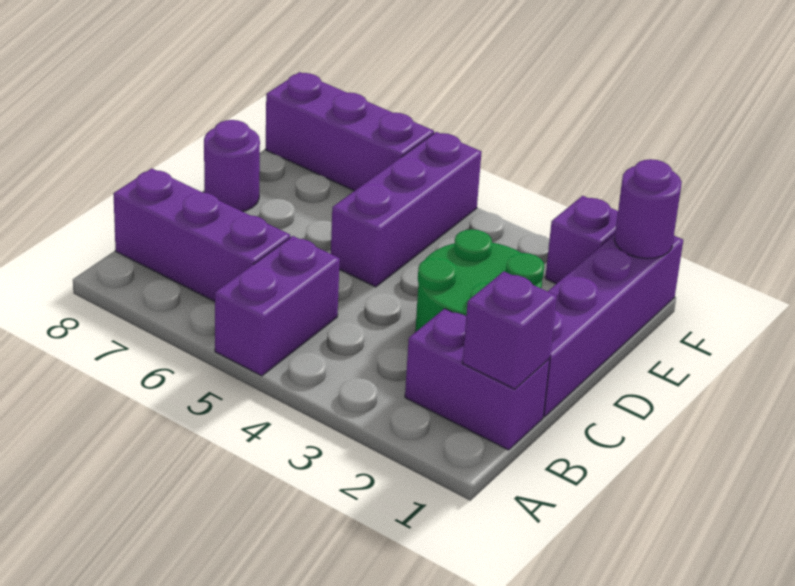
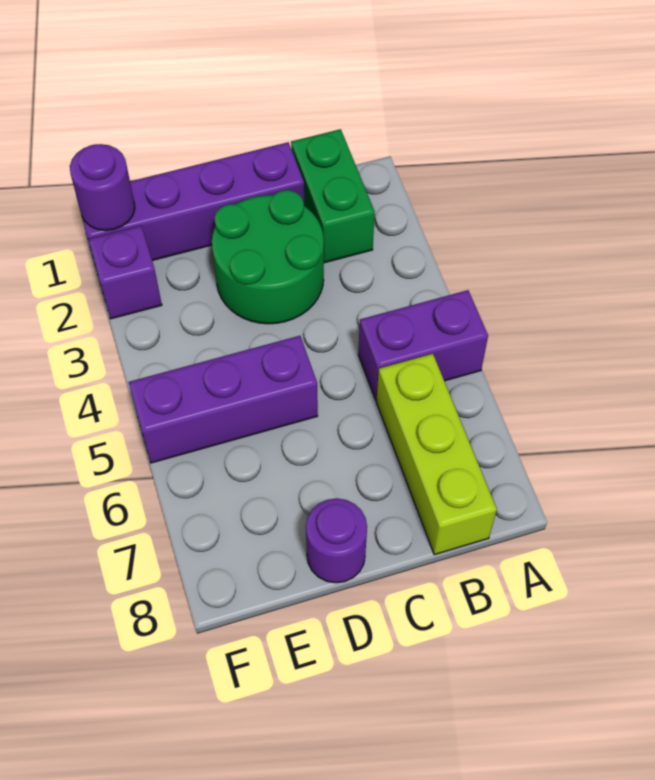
purple brick B1:B2 level 1 -> green brick B1:B2 level 1
purple brick B1 level 2 -> none
purple brick B6:B8 level 1 -> lime brick B6:B8 level 1
purple brick F6:F8 level 1 -> none

